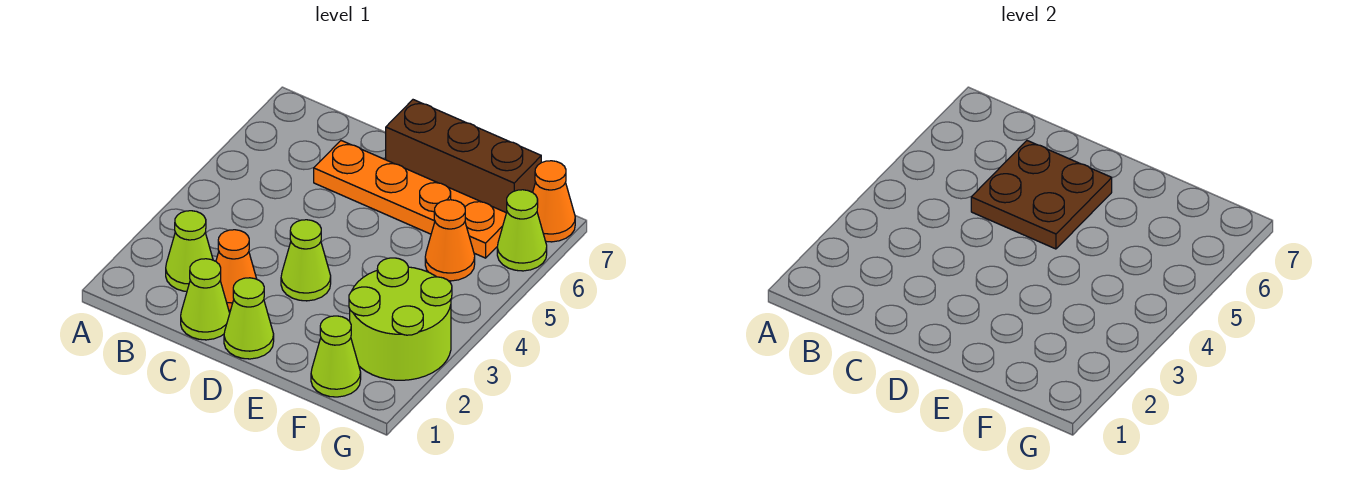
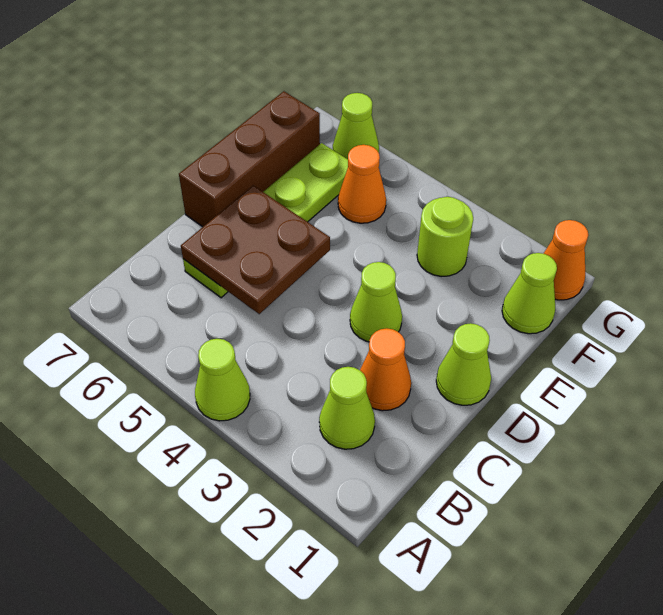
lime cone C1 level 1 -> lime cone A4 level 1
orange plate C6:F6 level 1 -> lime plate C6:F6 level 1
lime round brick F2:G3 level 1 -> lime round brick F3 level 1
orange cone G7 level 1 -> orange cone G1 level 1

